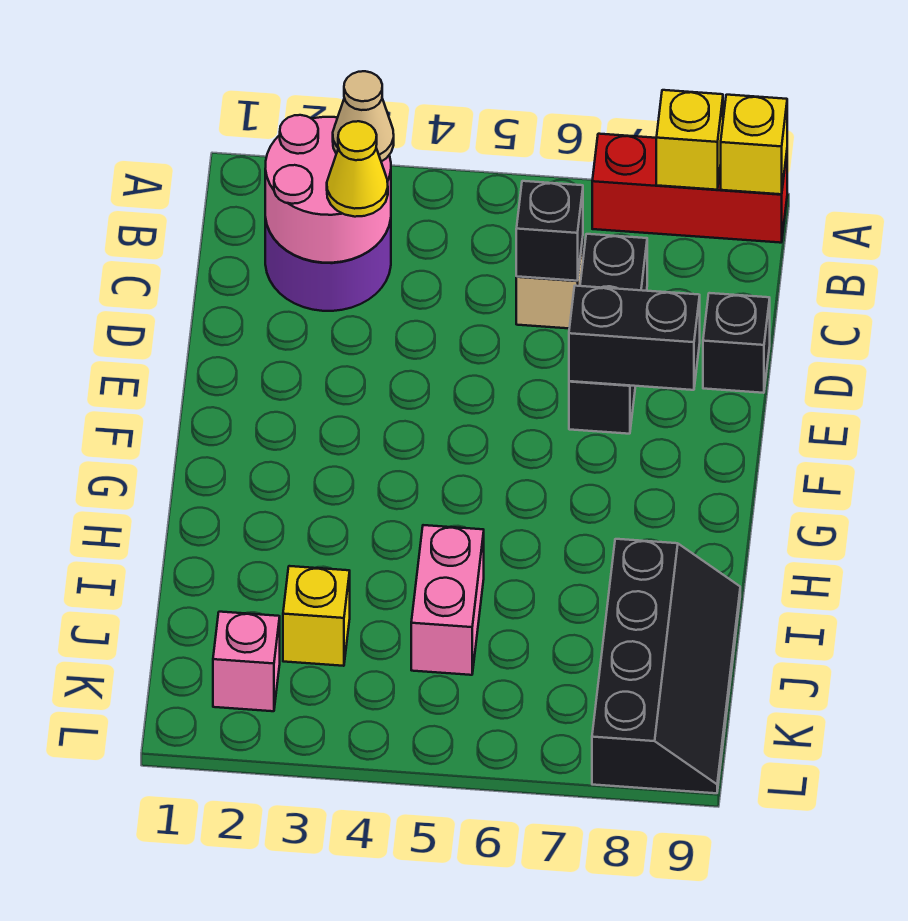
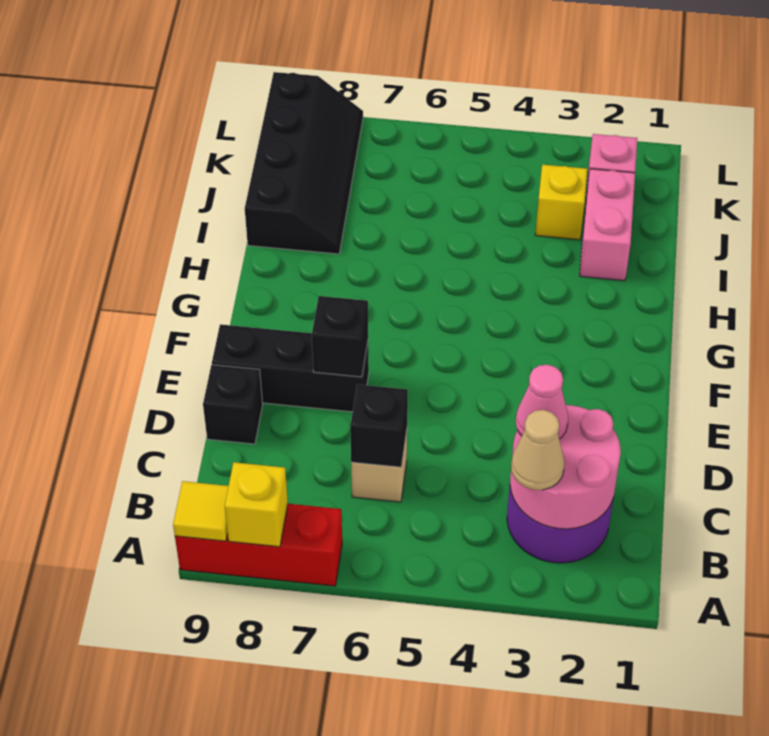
yellow brick A9 level 2 -> yellow tile A9 level 2
yellow cone C3 level 3 -> pink cone C3 level 3
black brick C7:E7 level 1 -> black brick E7:E9 level 1
black brick E7:E8 level 2 -> black brick E7 level 2
pink brick I5:J5 level 1 -> pink brick I2:J2 level 1
black slope I8:L9 level 1 top 8 -> black slope I8:L9 level 1 top 9

